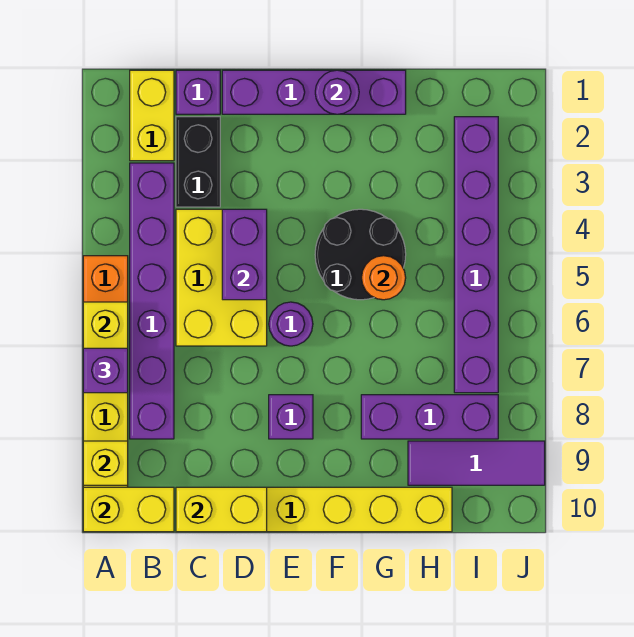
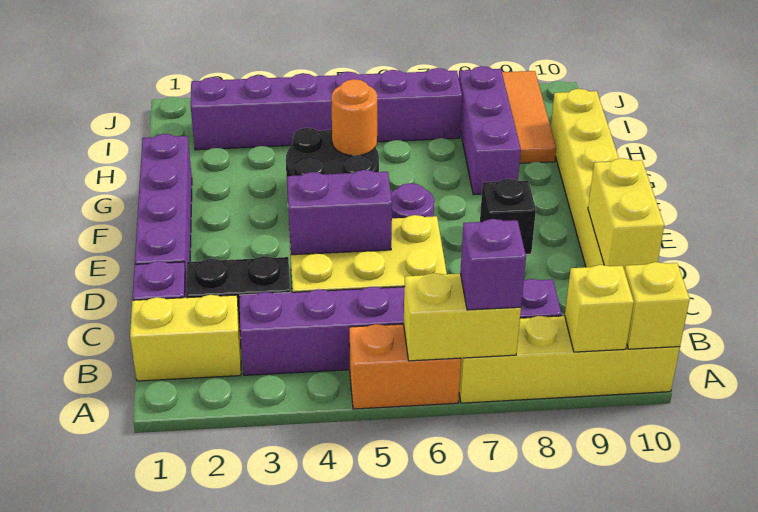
yellow brick A10:B10 level 2 -> yellow brick A10 level 2
purple brick E8 level 1 -> black brick E8 level 1
purple round brick F1 level 2 -> none
purple tile H9:J9 level 1 -> orange tile H9:J9 level 1

